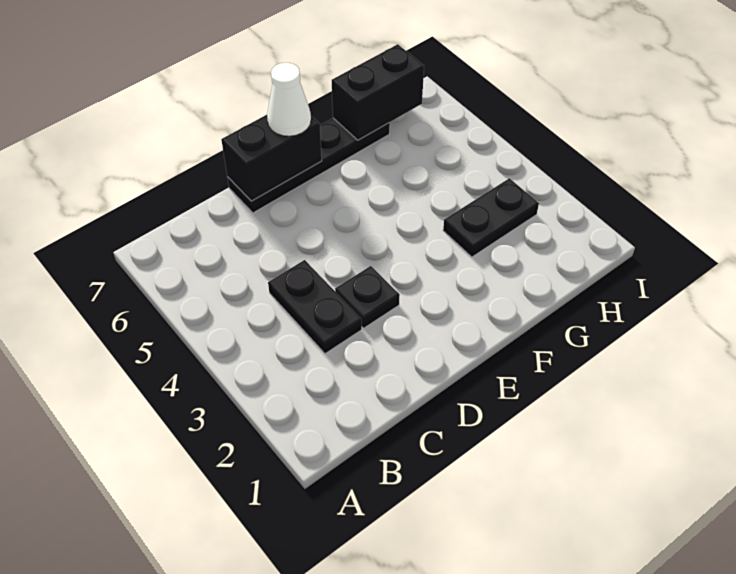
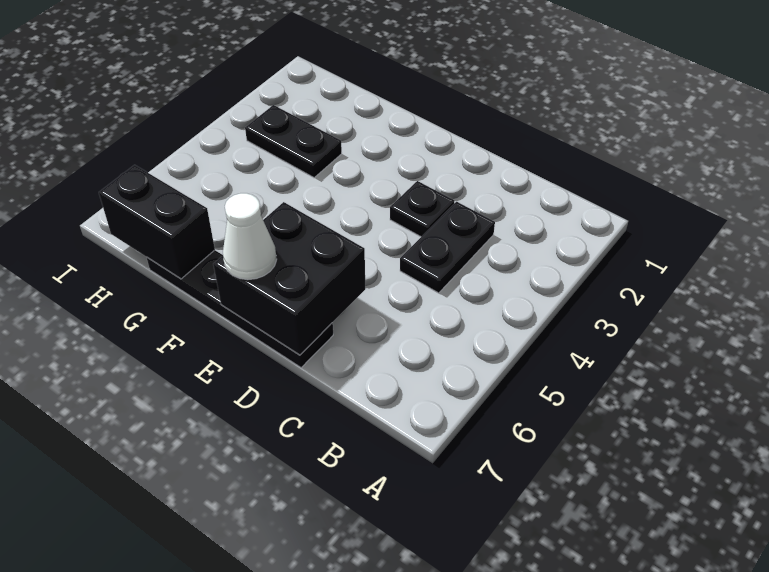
black brick D7:E7 level 2 -> black brick D6:E7 level 2

